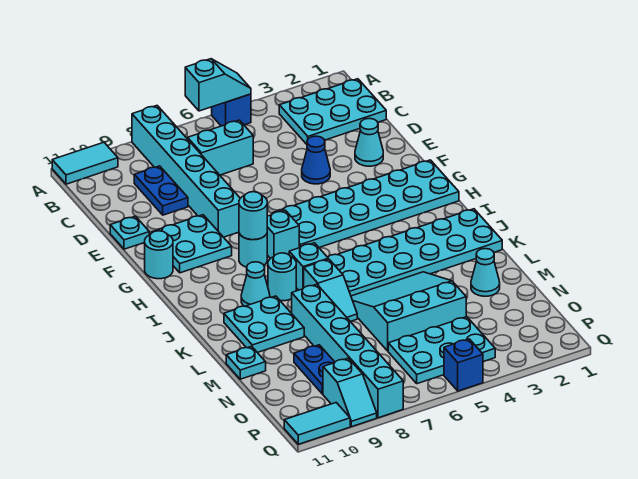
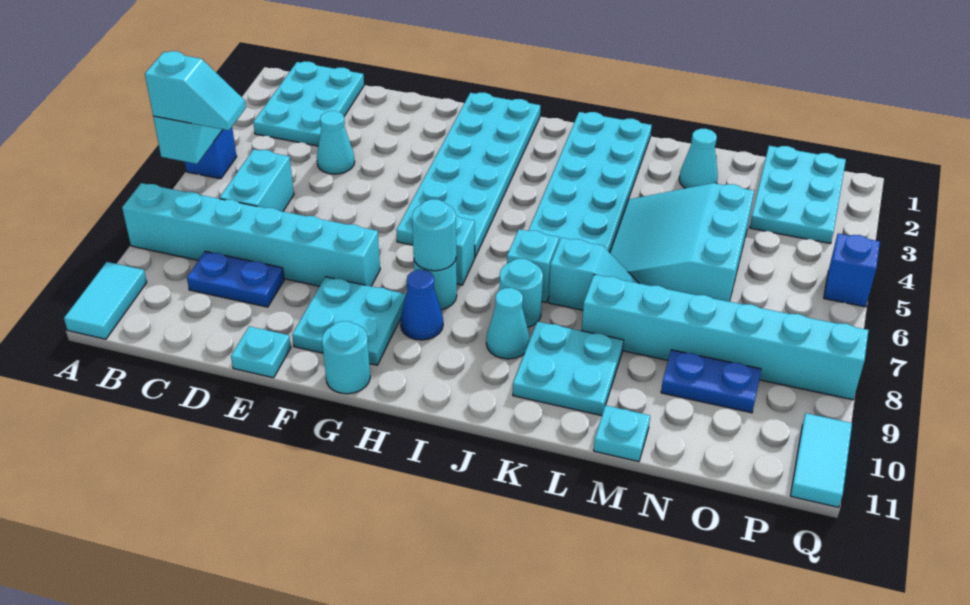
cyan cone E2 level 1 -> cyan cone D4 level 1
blue cone E4 level 1 -> blue cone H9 level 1
cyan plate O4:P6 level 1 -> cyan plate O1:P3 level 1
cyan slope P9:Q9 level 1 top P -> cyan slope A6:B6 level 3 top A

